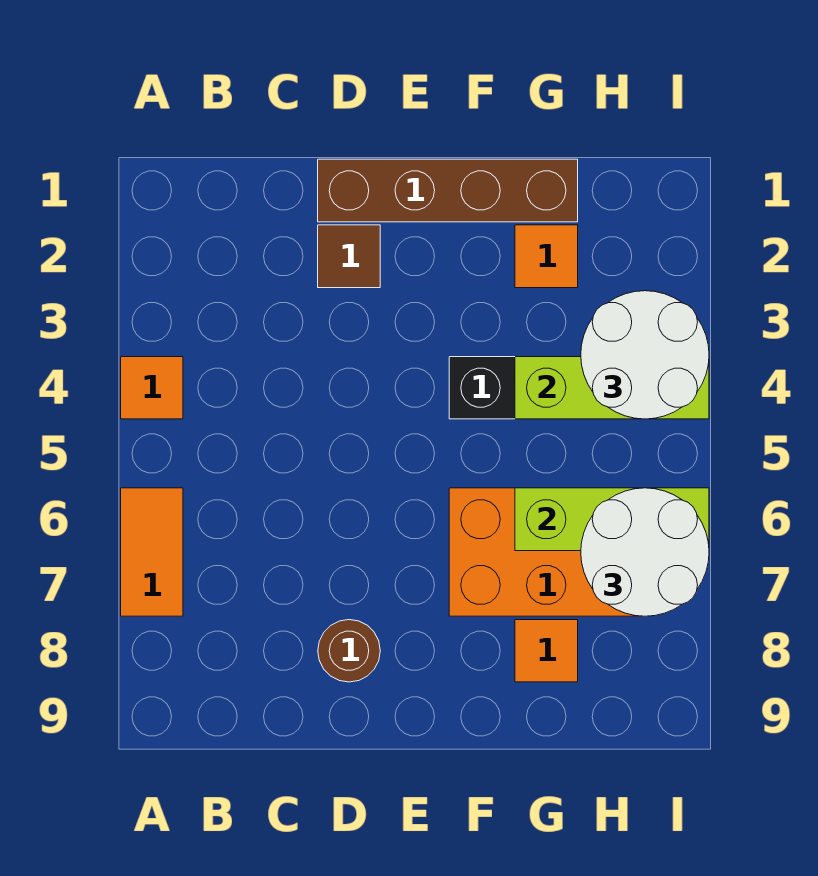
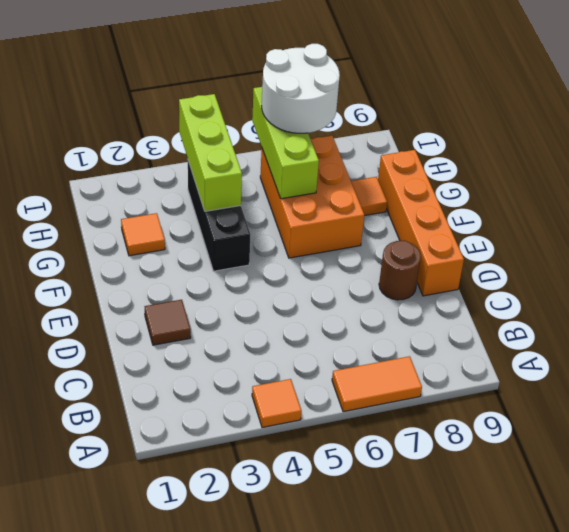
brown brick D1:G1 level 1 -> none
none -> orange brick D9:G9 level 1
white round brick H3:I4 level 3 -> none

